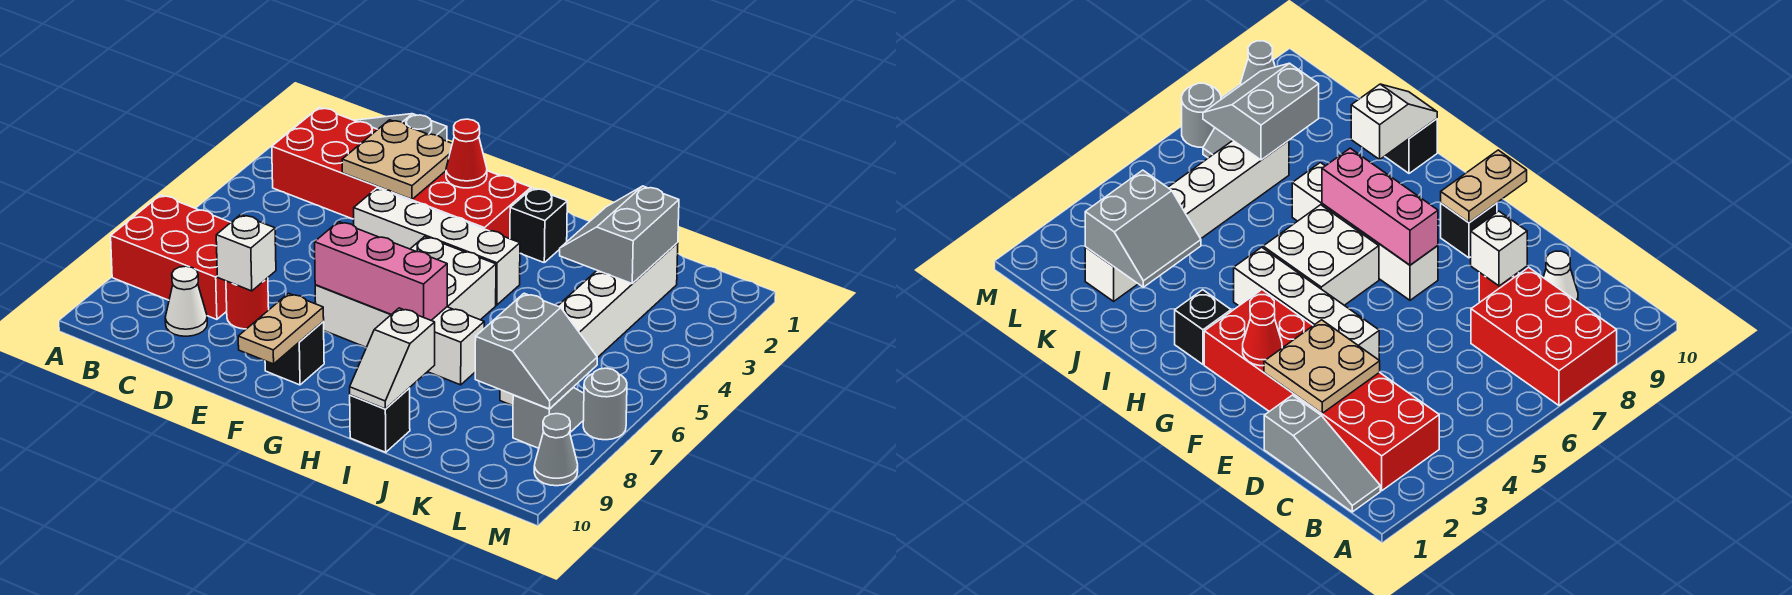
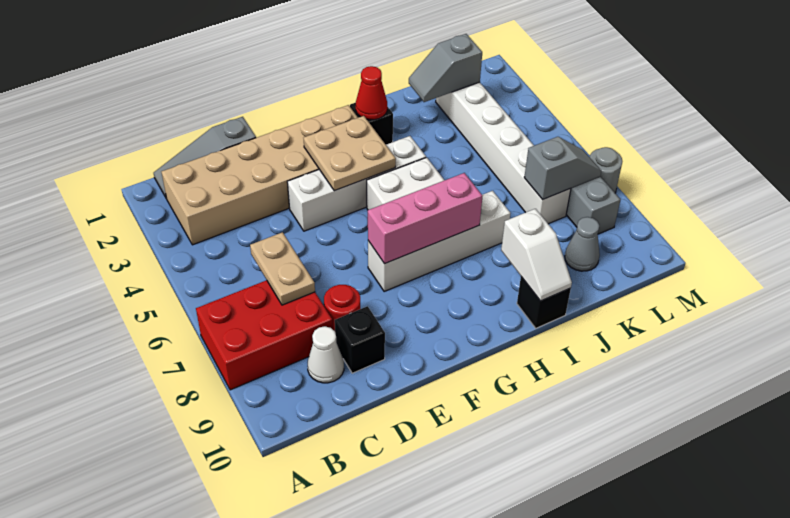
red brick B2:G3 level 1 -> tan brick B2:G3 level 1
tan plate D2:E3 level 2 -> tan plate F3:G4 level 2
white brick D8 level 2 -> none
red cone F2 level 2 -> red cone H2 level 2
black brick F9 level 1 -> black brick D9 level 1
tan plate F9:F10 level 2 -> tan plate C6:C7 level 2
grey slope J2:K3 level 2 top K -> grey slope J2:K2 level 2 top K
grey slope K7:L8 level 2 top K -> grey slope K7:L7 level 2 top K
grey cone M9 level 1 -> grey cone K9 level 1

